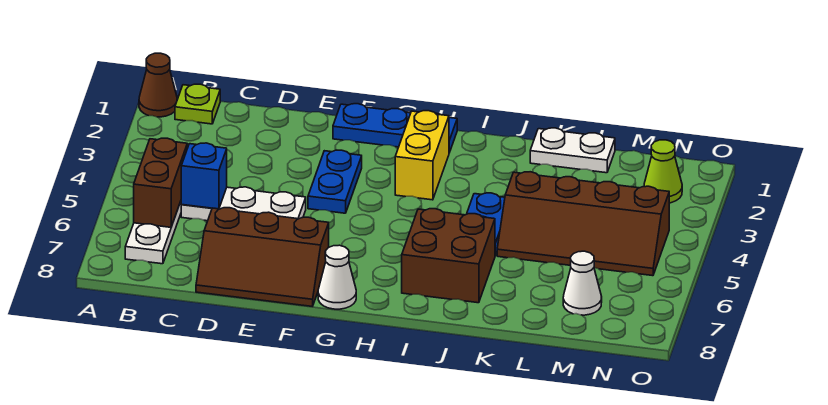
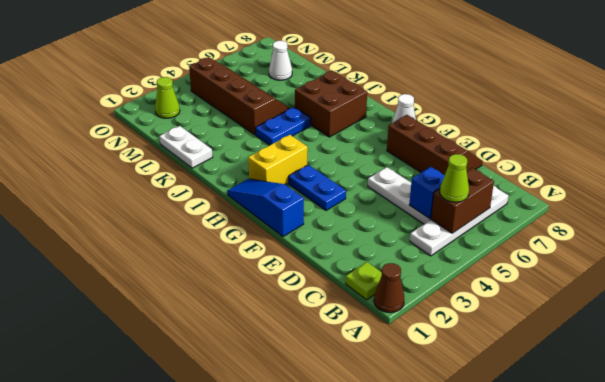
none -> lime cone B5 level 3
blue plate F1:H1 level 1 -> blue slope F1:H1 level 1 top F
blue plate F3:F4 level 1 -> blue plate F3:G3 level 1

